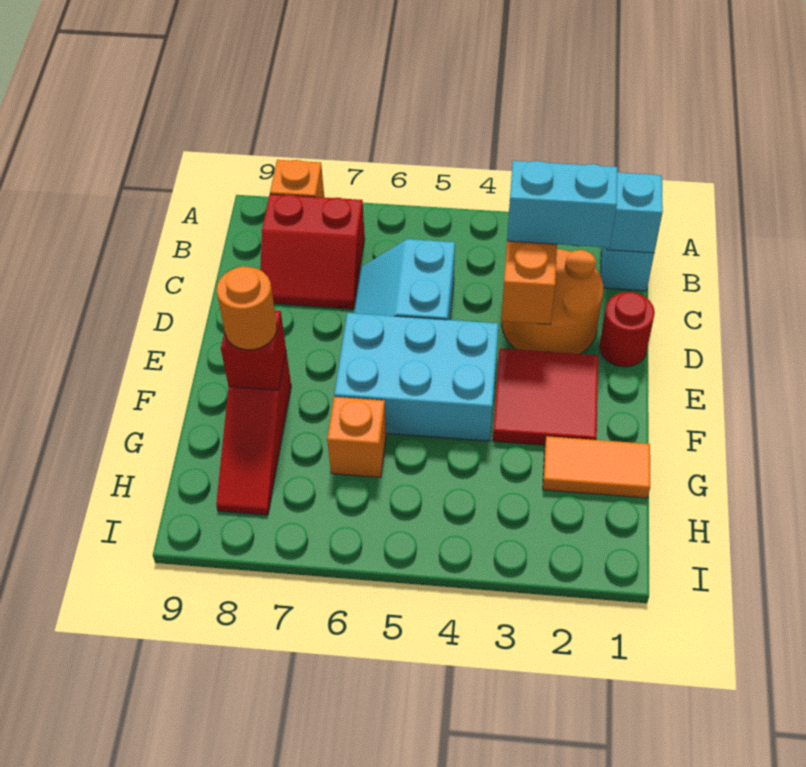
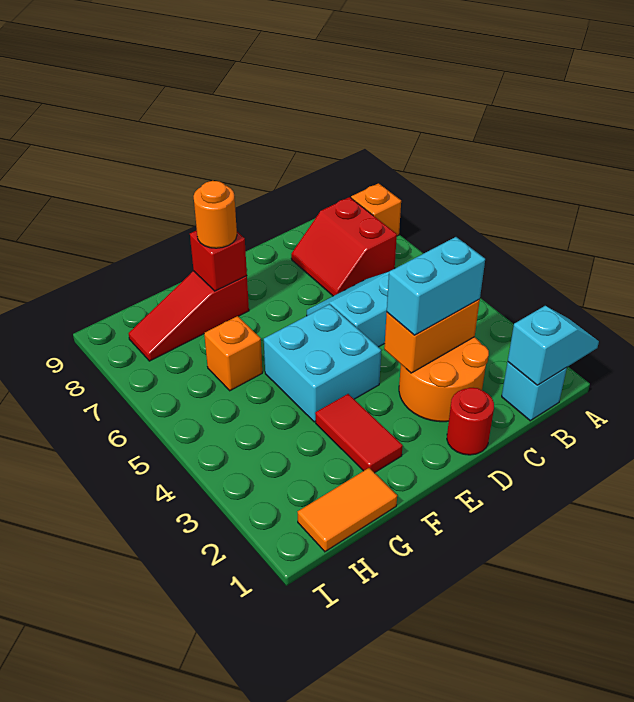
cyan brick C2:C3 level 3 -> cyan brick C3:D3 level 3
red tile E2:F3 level 1 -> red tile F2:F3 level 1
cyan brick E4:F6 level 1 -> cyan brick E4:F5 level 1
orange tile G1:G2 level 1 -> orange tile G1:H1 level 1

